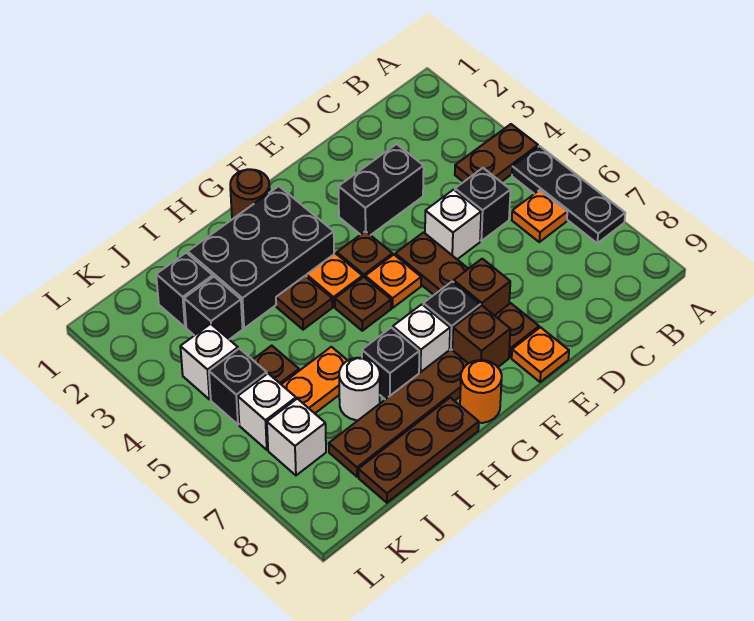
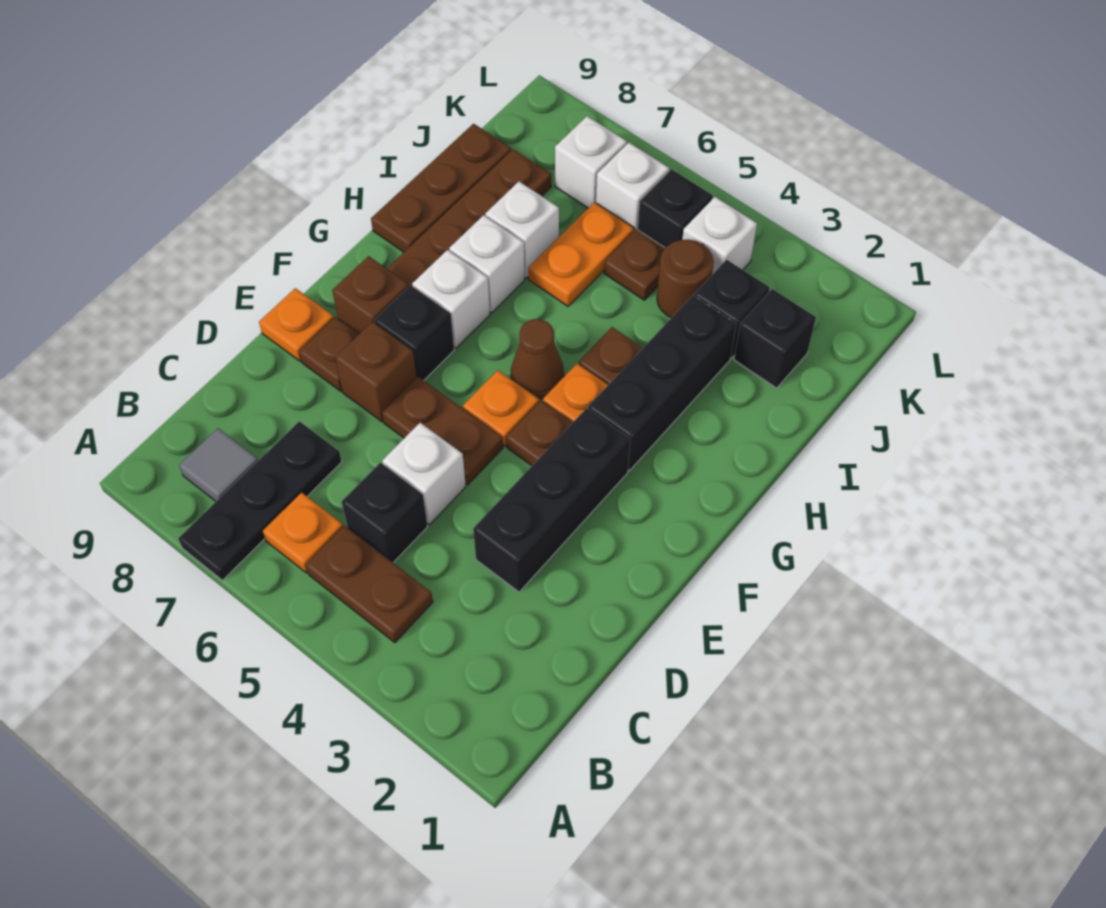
brown plate A4:B4 level 1 -> brown plate B4:B5 level 1
black plate A5:A7 level 1 -> black plate A7:C7 level 1
none -> grey tile B8 level 1
black brick D3:E3 level 1 -> black brick D3:F3 level 1
brown round brick G1 level 1 -> brown round brick J4 level 1
black brick G2:I3 level 1 -> black brick G3:I3 level 1
brown plate G5 level 1 -> brown cone G5 level 1
orange round brick G9 level 1 -> none
black brick H7 level 1 -> white brick H7 level 1
white round brick I7 level 1 -> white brick I7 level 1

